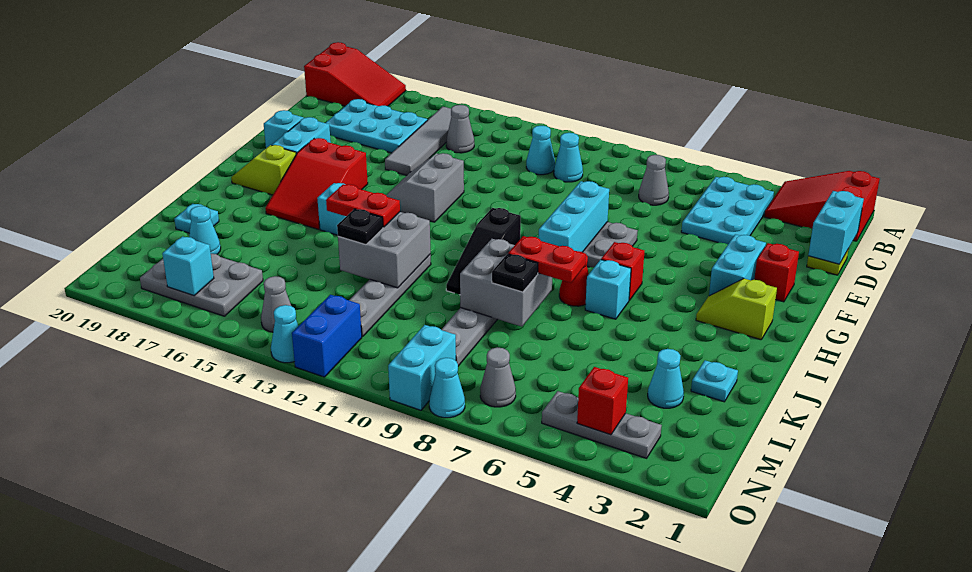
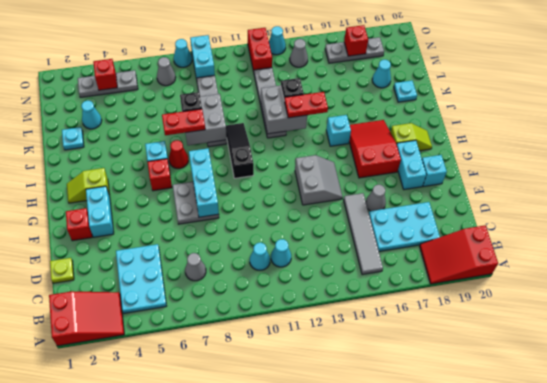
cyan brick C1:D1 level 2 -> none
grey cone C14 level 1 -> grey cone E16 level 1
lime slope H2:H3 level 1 top 2 -> lime slope H2:H3 level 1 top 3
grey plate M16:N18 level 1 -> grey plate N16:N18 level 1
blue brick N12:O12 level 1 -> red brick N12:O12 level 1
cyan brick N17 level 2 -> red brick N17 level 2

